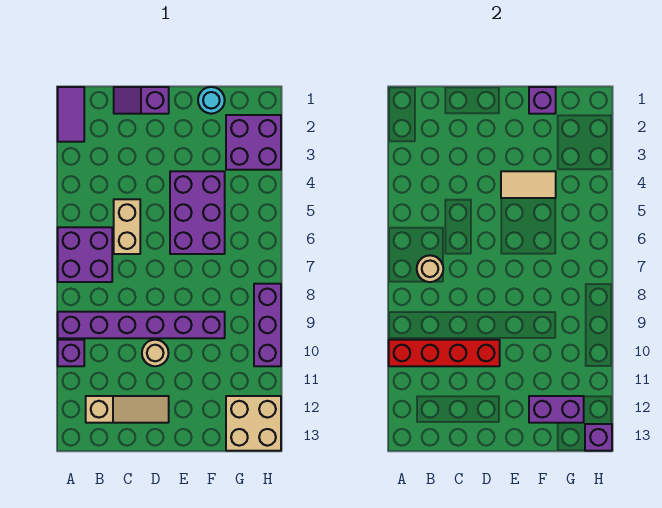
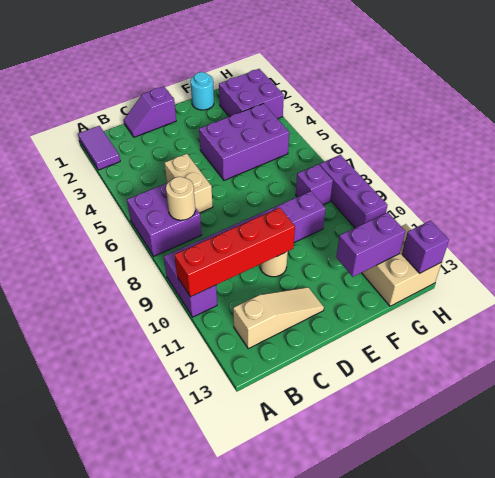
purple brick E4:F6 level 1 -> purple brick E4:G5 level 1
tan tile E4:F4 level 2 -> none
purple brick F1 level 2 -> purple brick G8 level 1

